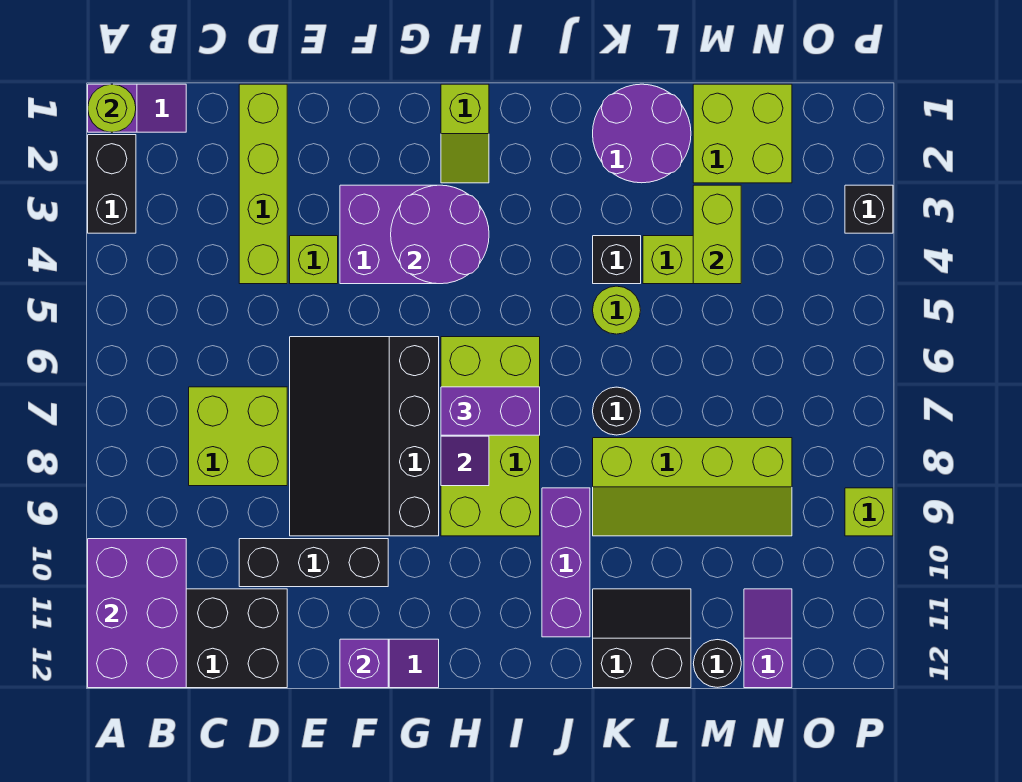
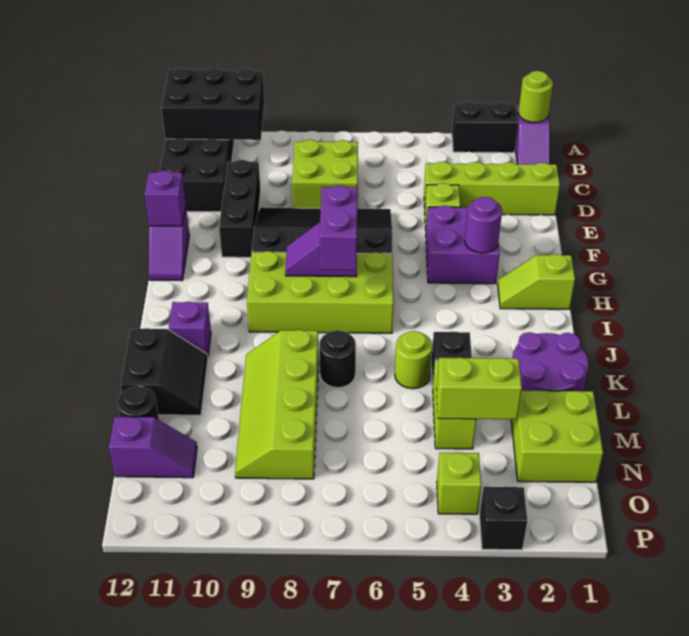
purple brick A10:B12 level 2 -> black brick A10:B12 level 2
purple round brick G3:H4 level 2 -> purple round brick G3 level 2
purple brick J9:J11 level 1 -> purple brick J11 level 1
lime brick P9 level 1 -> lime brick O4 level 1

